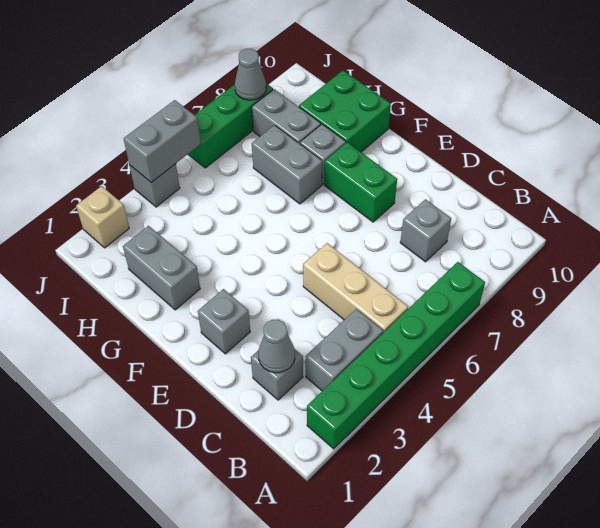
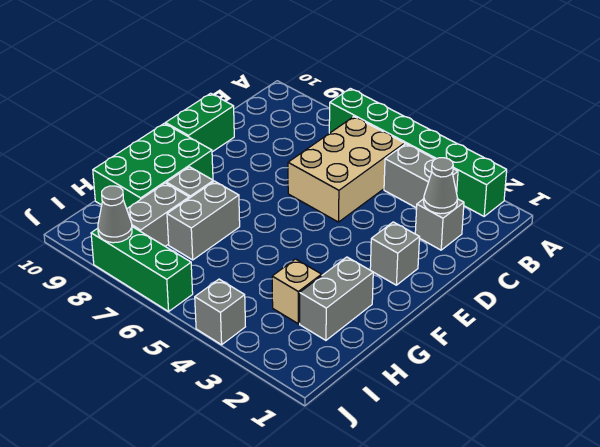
tan brick B5:D5 level 1 -> tan brick B5:D6 level 1
grey brick C8 level 1 -> none
green brick E8:F8 level 1 -> green brick D10:E10 level 1
green brick G9:H10 level 1 -> green brick F9:H10 level 1
tan brick J2 level 1 -> tan brick H3 level 1
grey brick J4:J5 level 2 -> none

